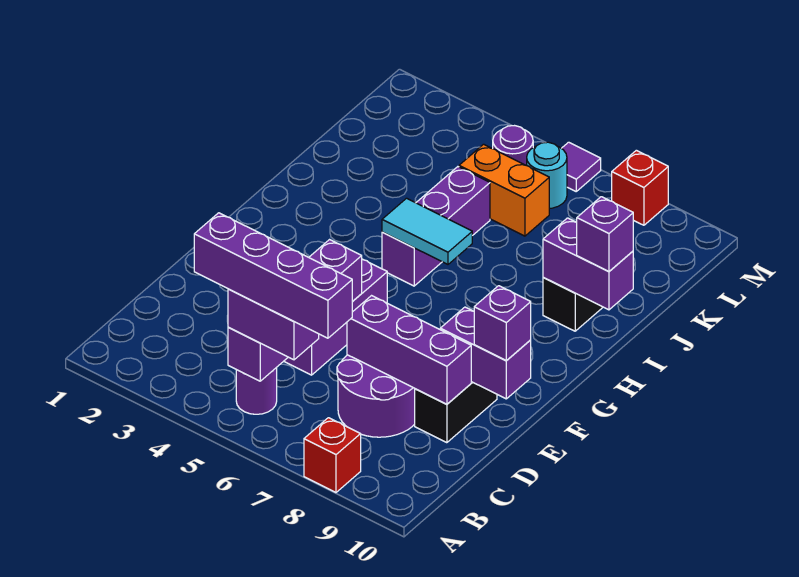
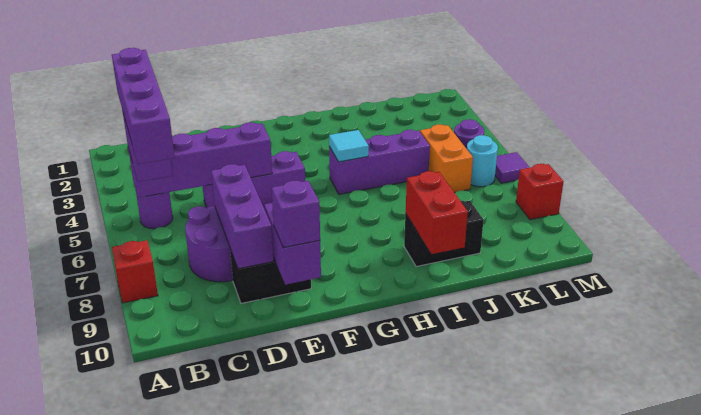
cyan tile H5:H6 level 2 -> cyan tile H5 level 2
purple brick I9:I10 level 2 -> red brick I9:I10 level 2
purple brick I10 level 3 -> none

